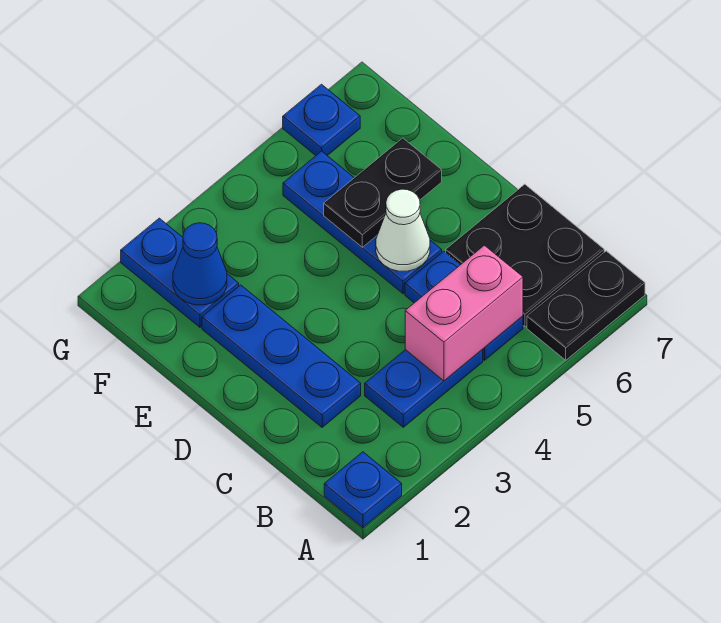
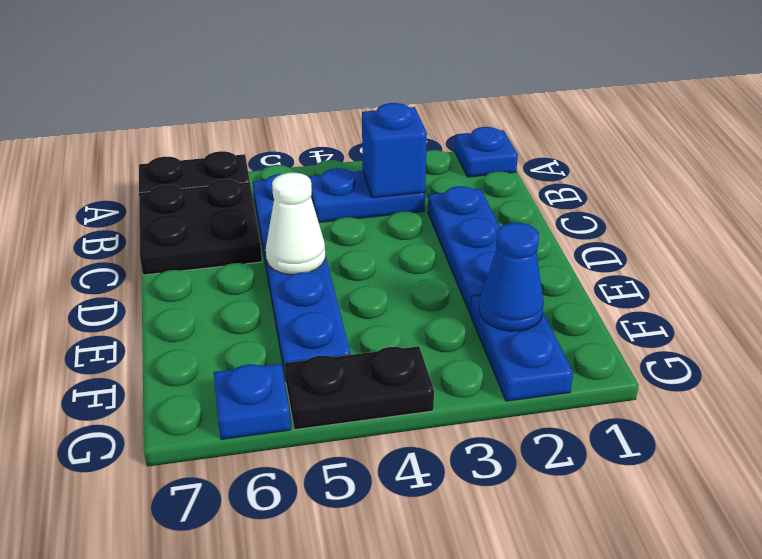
none -> blue brick B3 level 2
pink brick B4:B5 level 2 -> none
black plate E5:E6 level 2 -> black plate G4:G5 level 1

